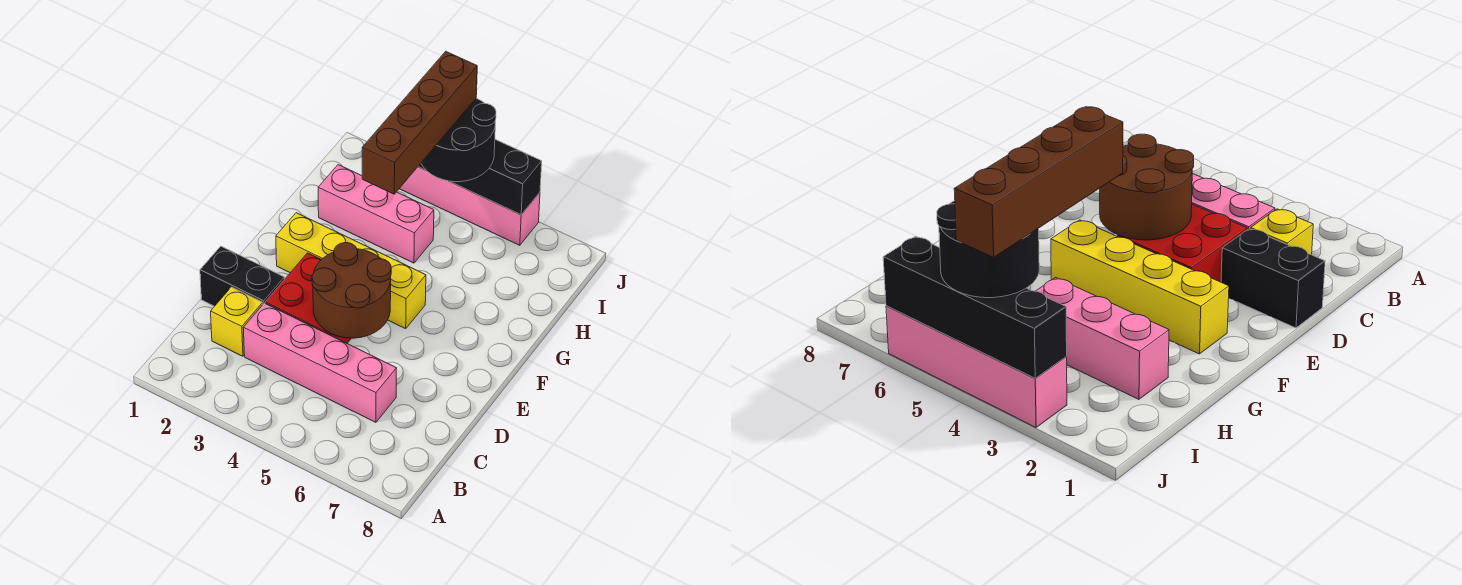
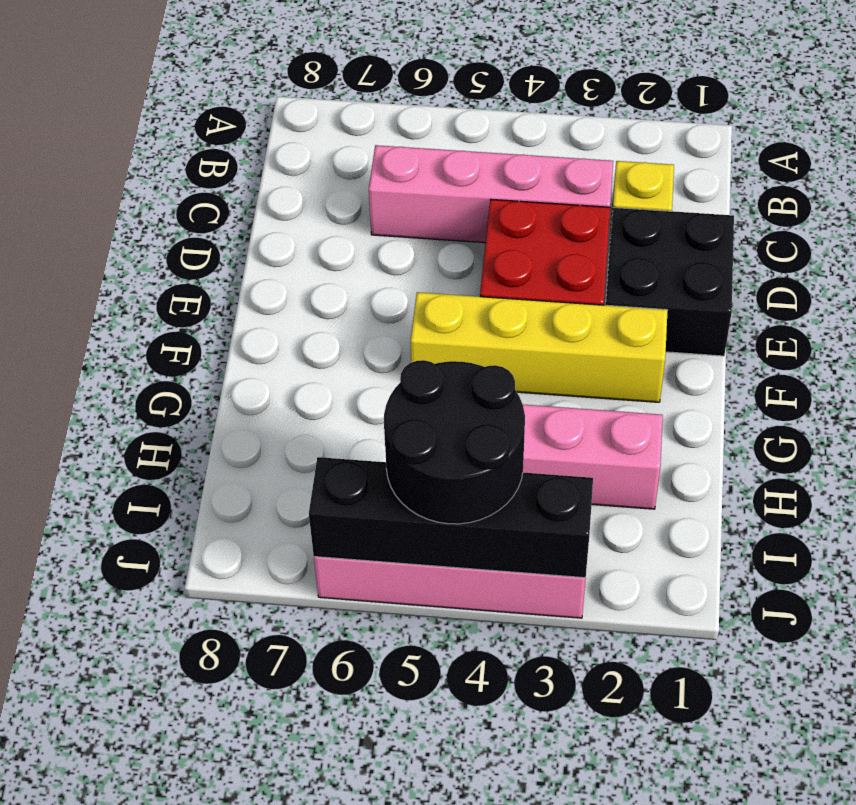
black brick D1:D2 level 1 -> black brick D1:E2 level 1
brown round brick D4:E5 level 2 -> none
brown brick G4:J4 level 4 -> none

